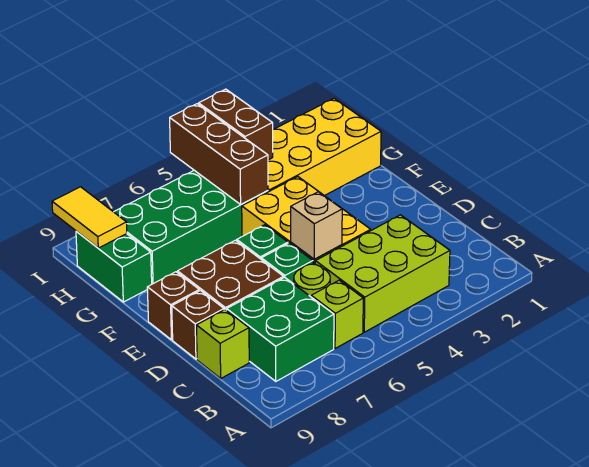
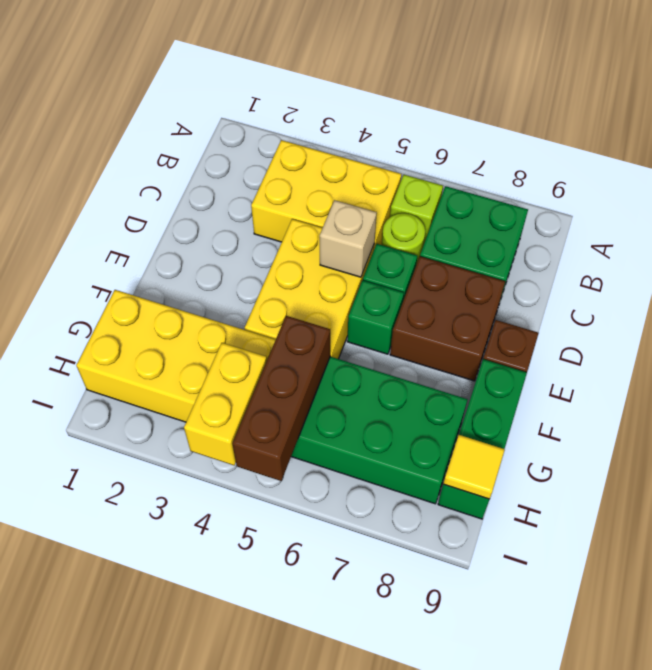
lime brick B3:C5 level 1 -> yellow brick B3:C5 level 1
lime brick C9 level 1 -> none
brown brick D9 level 1 -> none
green brick G9:H9 level 1 -> green brick F9:H9 level 1
brown brick H4:I4 level 2 -> yellow brick H4:I4 level 2
yellow tile H9:I9 level 2 -> yellow tile H9 level 2

